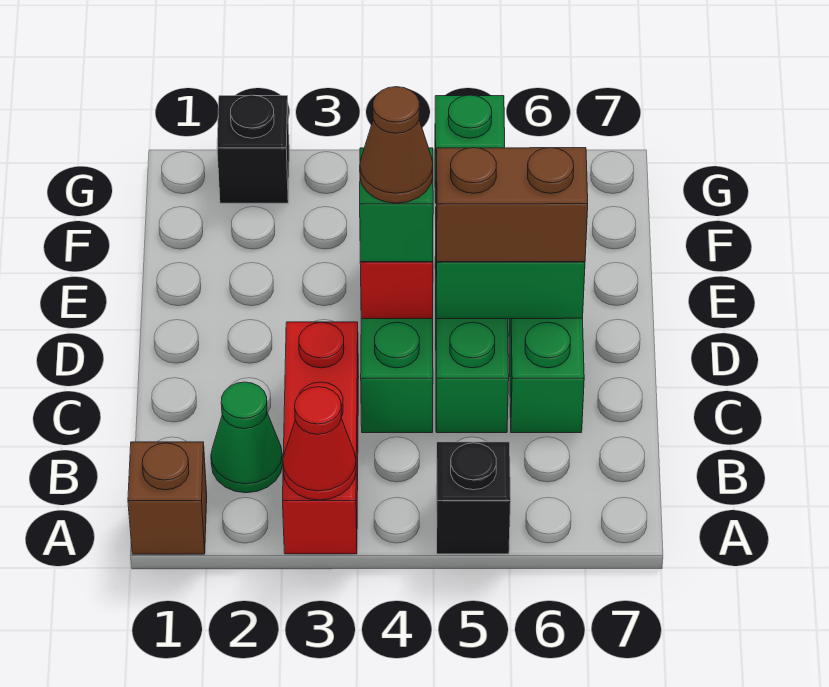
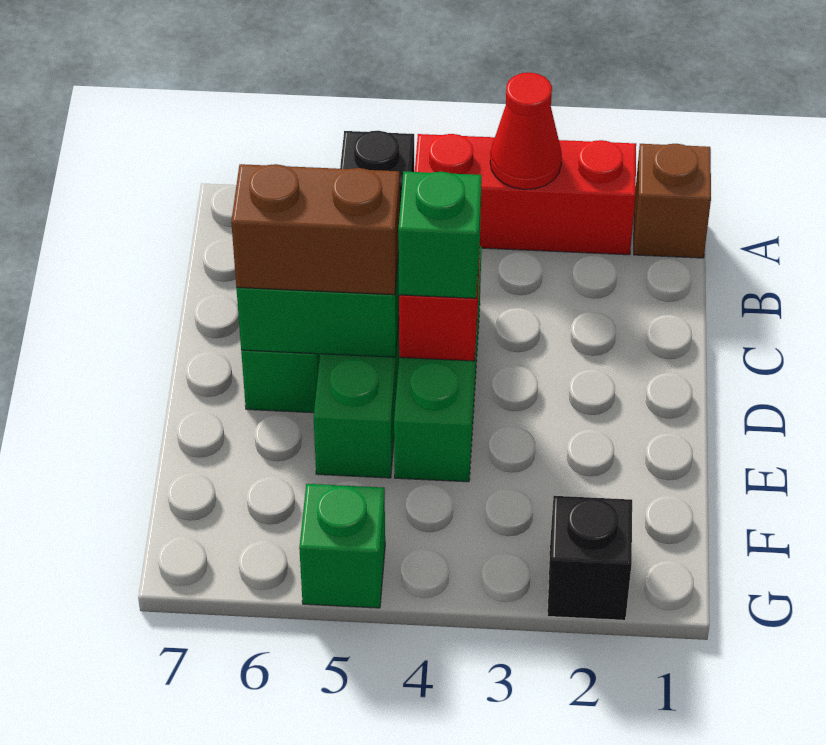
red brick A3:C3 level 1 -> red brick A2:A4 level 1
green cone B2 level 1 -> none
brown cone D4 level 4 -> none

